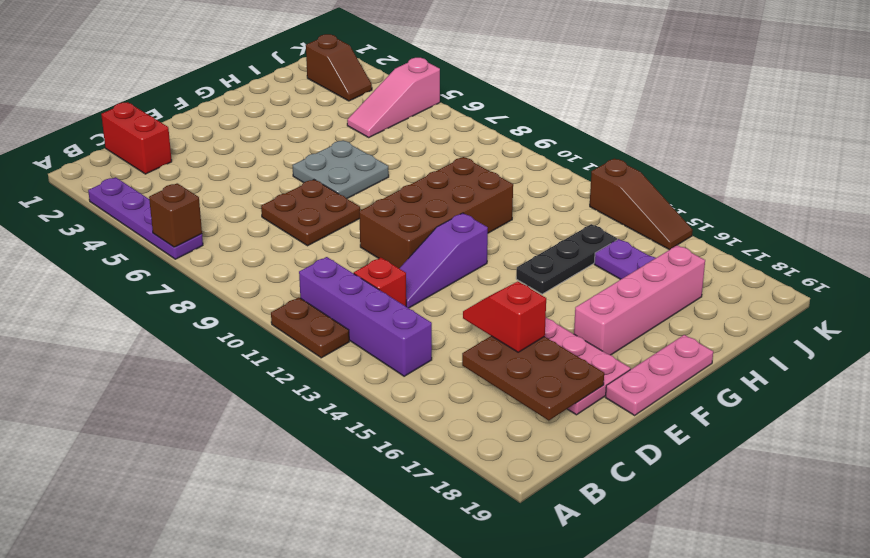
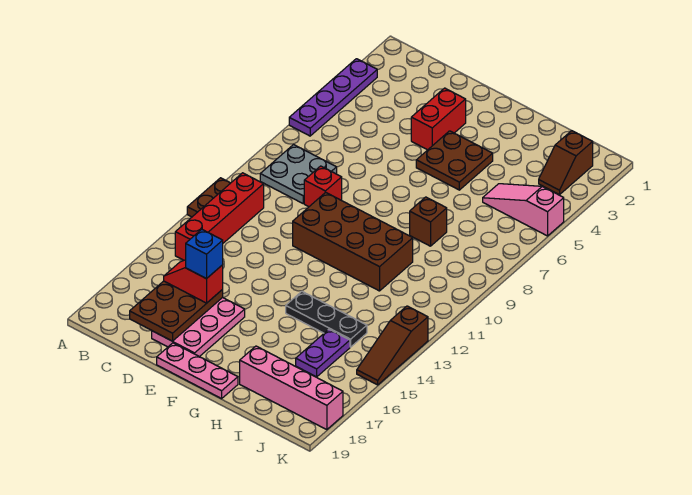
brown brick A6 level 2 -> brown brick H8 level 1
purple brick B11:B14 level 1 -> red brick B11:B14 level 1
red brick C1:C2 level 1 -> red brick E3:E4 level 1
red brick C12 level 1 -> red brick D9 level 1
brown plate D7:E8 level 1 -> brown plate F4:G5 level 1
purple slope D12:F12 level 1 top F -> none
red slope D15:D16 level 3 top 16 -> red slope C16:D16 level 3 top D
none -> blue brick D16 level 4
grey plate F6:G7 level 1 -> grey plate B8:C9 level 1
pink brick F17:I17 level 1 -> pink brick H18:K18 level 1

